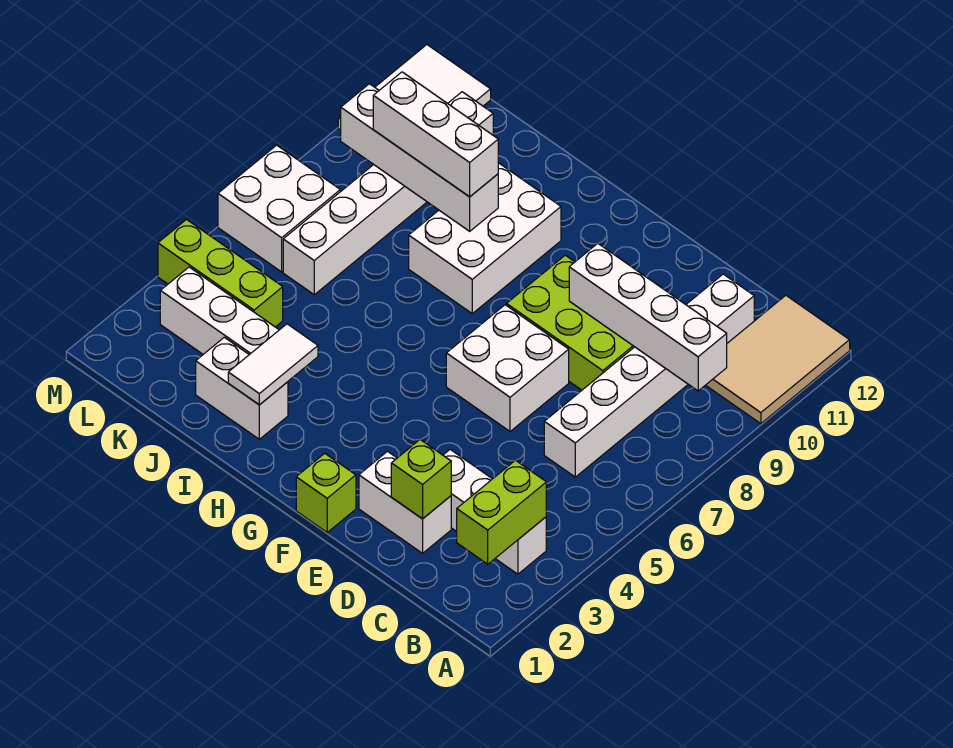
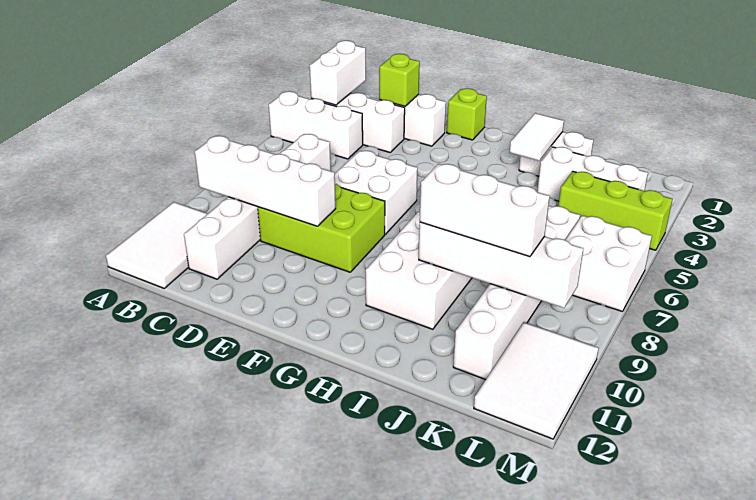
none -> white brick A4:C4 level 1
tan tile A10:B12 level 1 -> white tile A10:B12 level 1
lime brick B2:B3 level 2 -> white brick B2:B3 level 2

